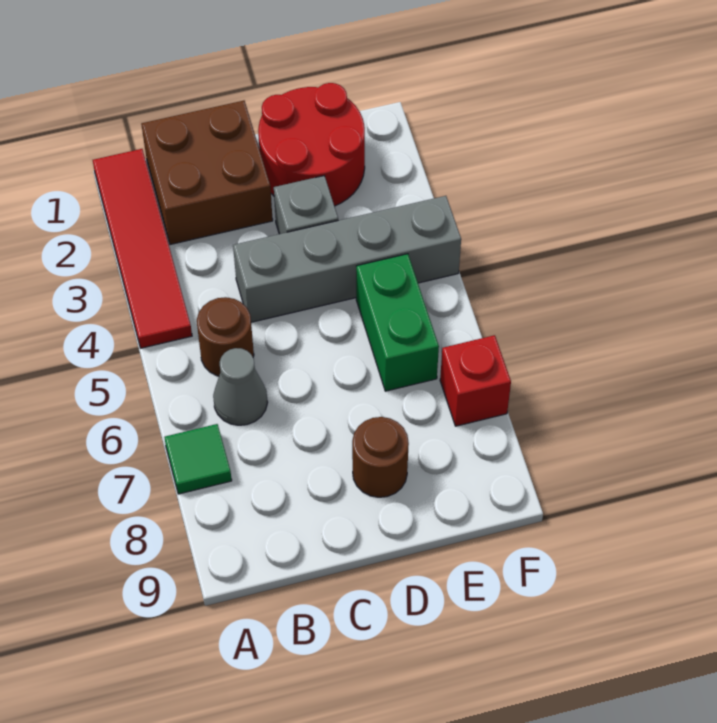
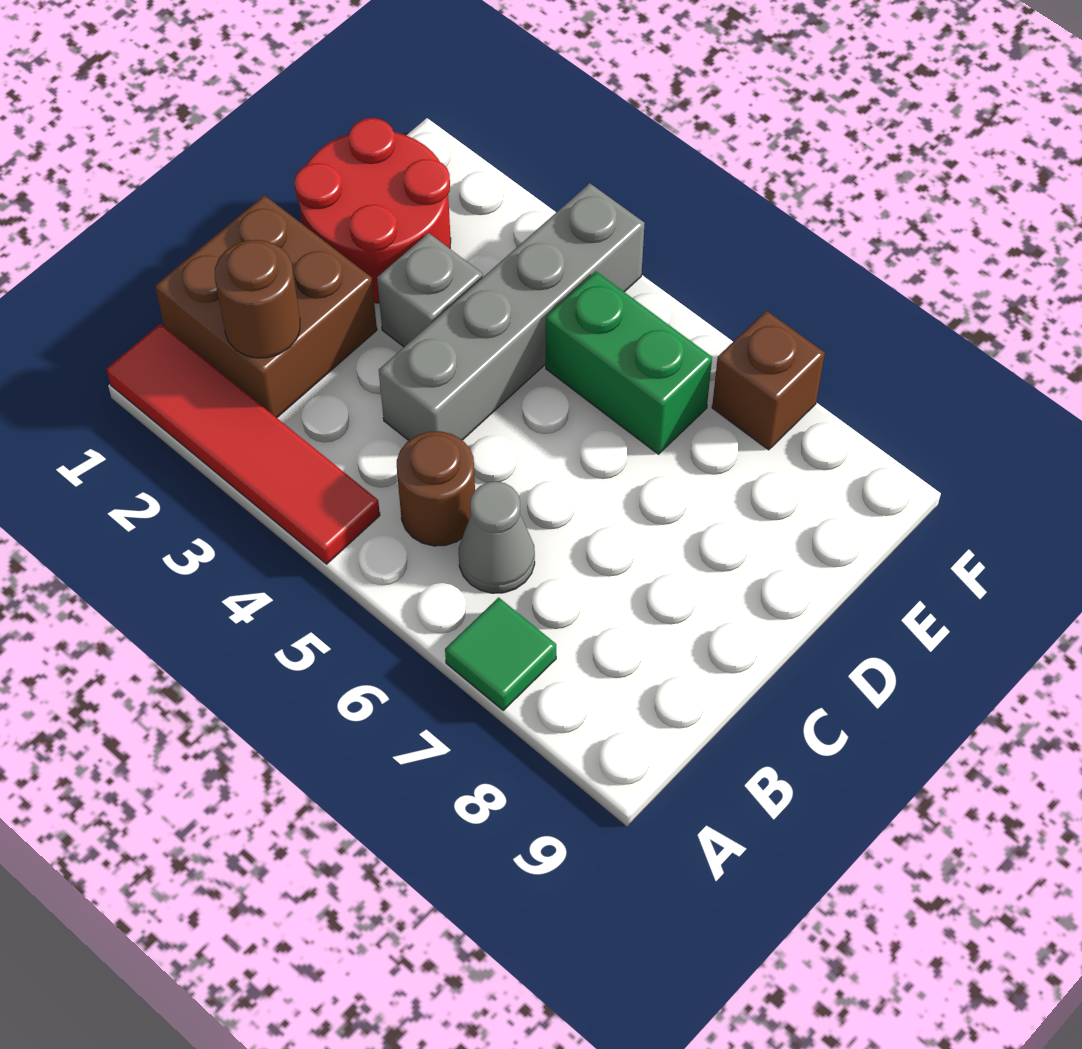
brown round brick D8 level 1 -> brown round brick B2 level 2
red brick F7 level 1 -> brown brick F7 level 1

